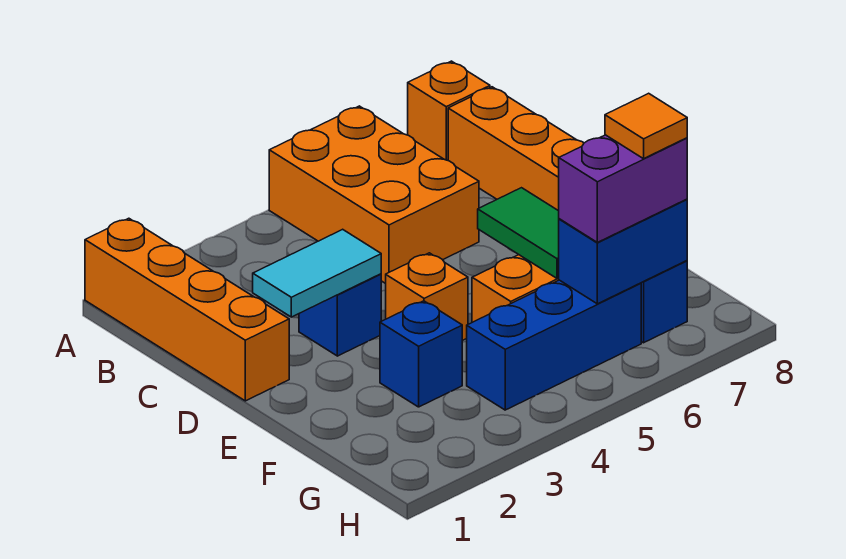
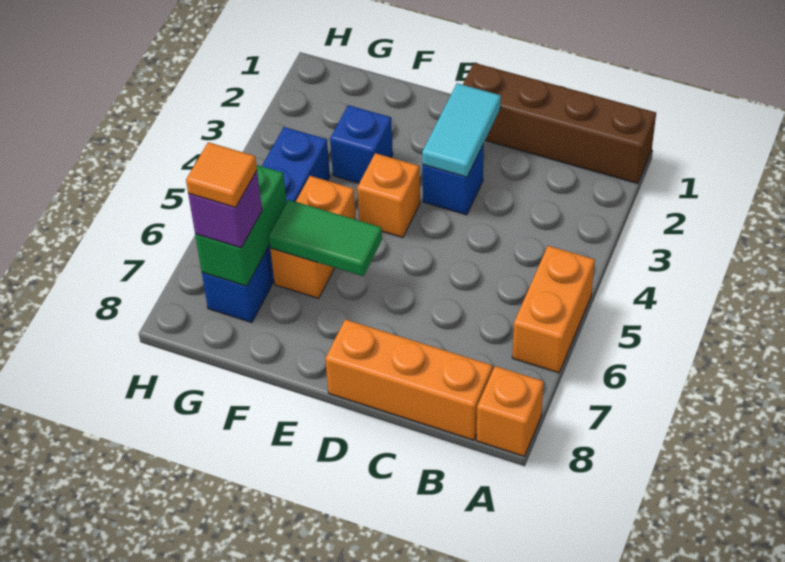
orange brick A1:D1 level 1 -> brown brick A1:D1 level 1
orange brick A5:C6 level 1 -> orange brick A5:A6 level 1
blue brick G6:G7 level 2 -> green brick G6:G7 level 2
purple brick G6:G7 level 3 -> purple brick G7 level 3

